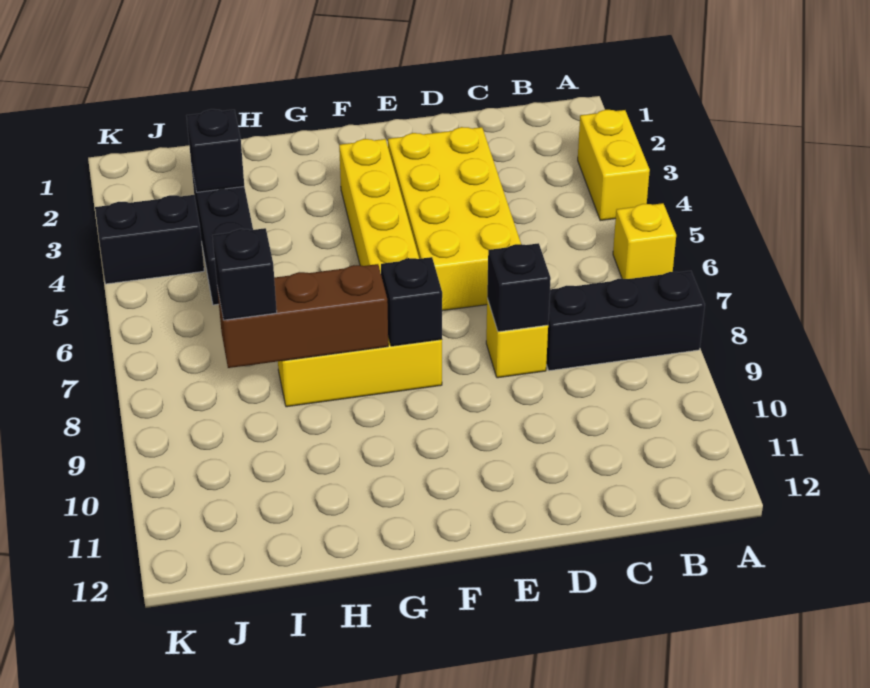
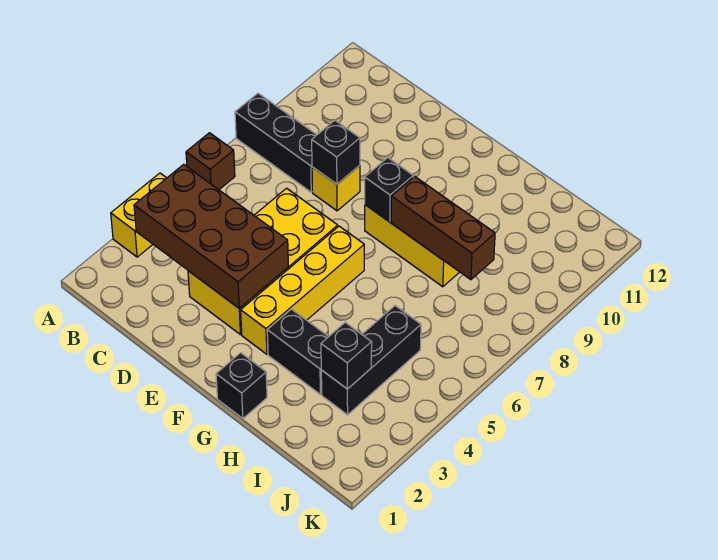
yellow brick A6 level 1 -> brown brick A6 level 1
none -> brown brick B3:E4 level 2
black brick I8 level 3 -> black brick G1 level 1
black brick J4:K4 level 1 -> black brick G3:H3 level 1

